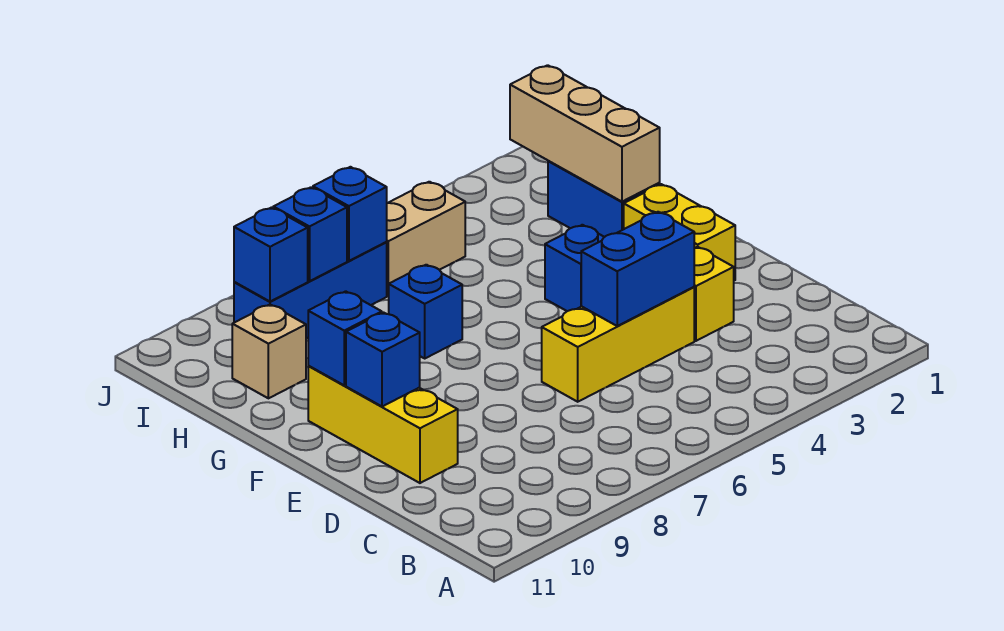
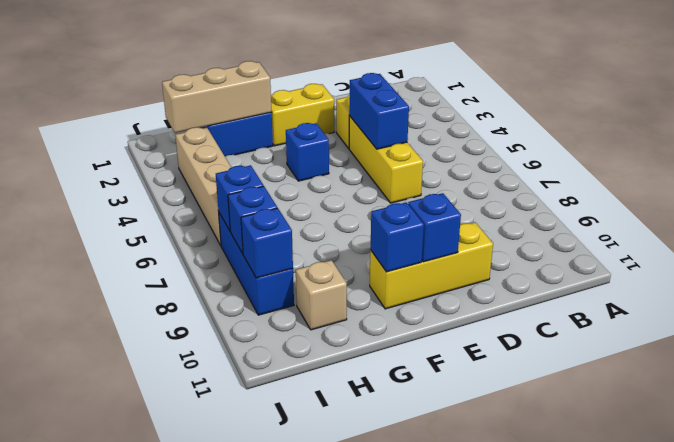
blue brick G7 level 1 -> none
tan brick I5:I6 level 1 -> tan brick I3:I6 level 1

